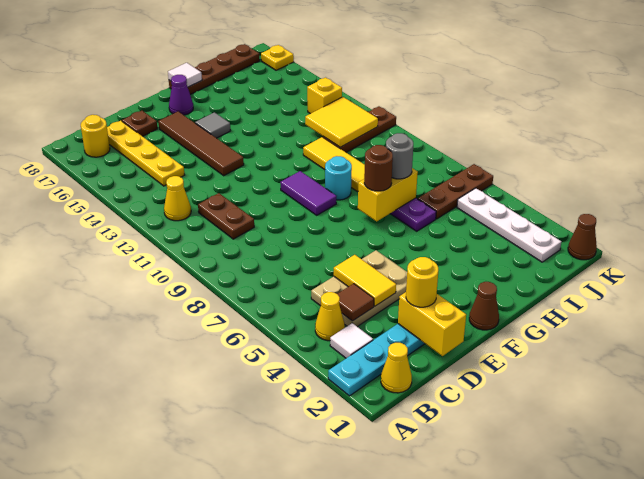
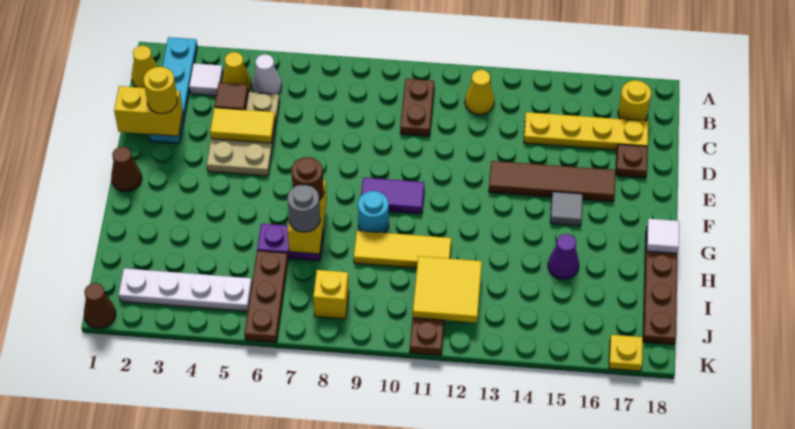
none -> white cone B5 level 1
brown plate C10:C11 level 1 -> brown plate B10:C10 level 1
purple cone F17 level 1 -> purple cone H15 level 1
yellow brick J13 level 1 -> yellow brick J8 level 1

